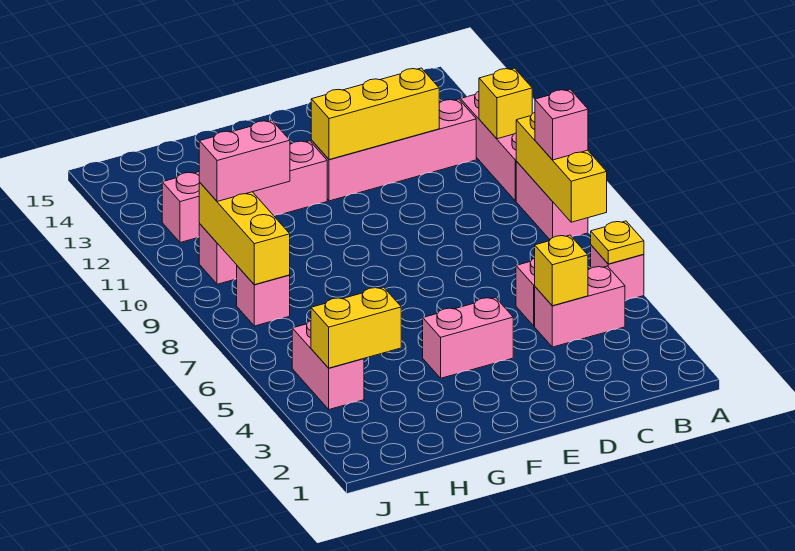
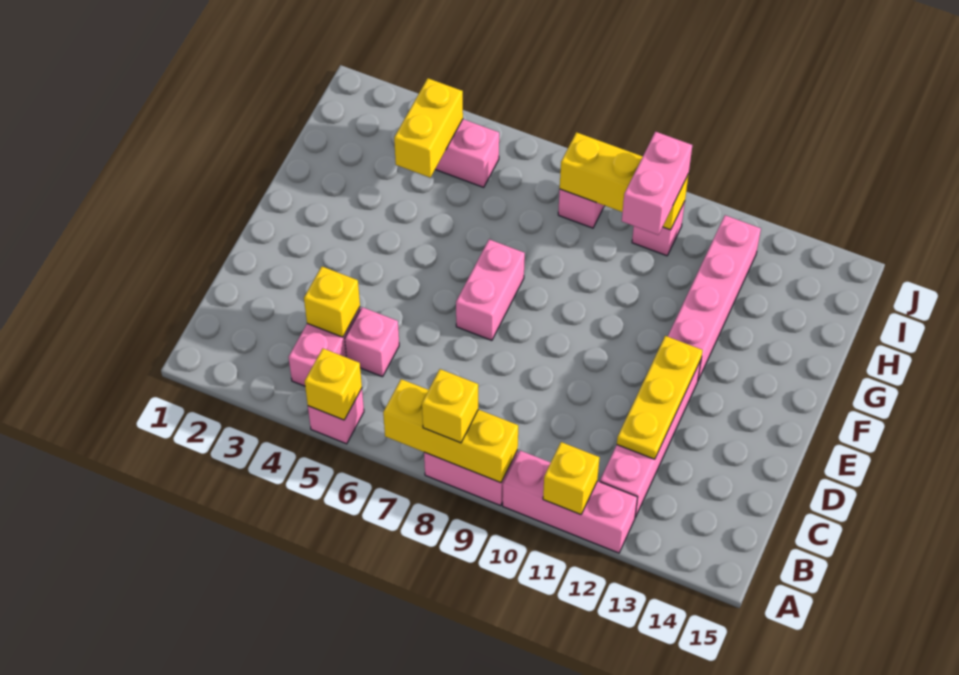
yellow plate A5 level 2 -> yellow brick A5 level 2
pink brick A8 level 3 -> yellow brick A8 level 3
yellow brick C12:E12 level 2 -> yellow plate C12:E12 level 2
pink brick E4:F4 level 1 -> pink brick E7:F7 level 1

